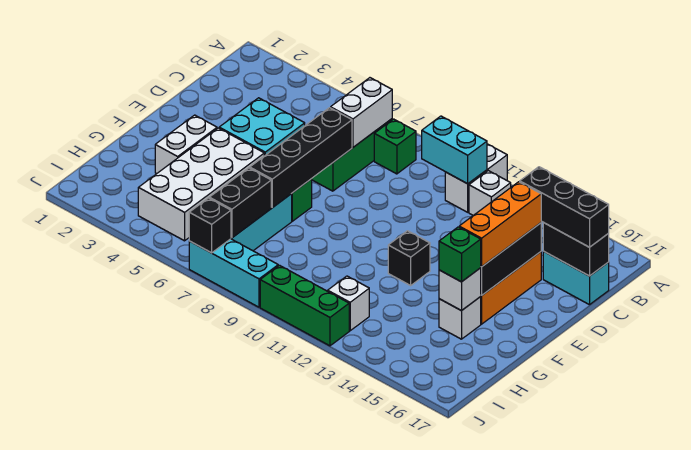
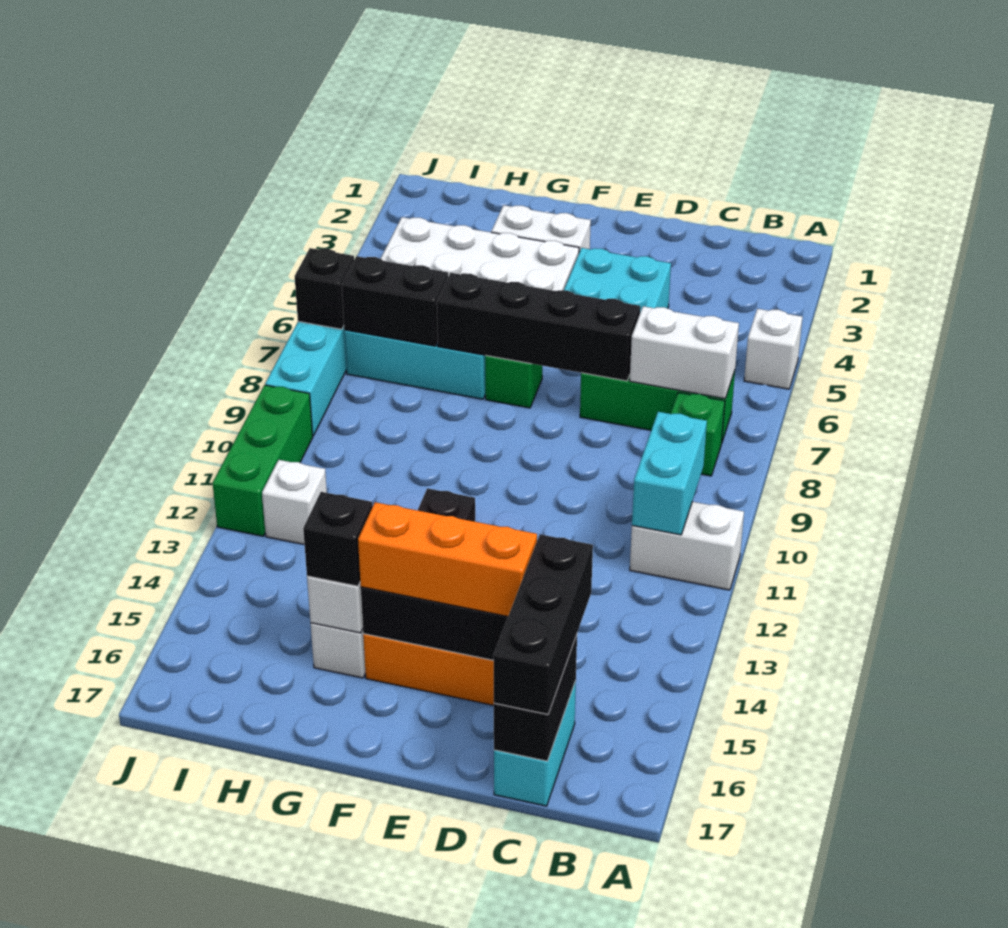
white brick B12 level 1 -> white brick A5 level 1
green brick G15 level 3 -> black brick G15 level 3

